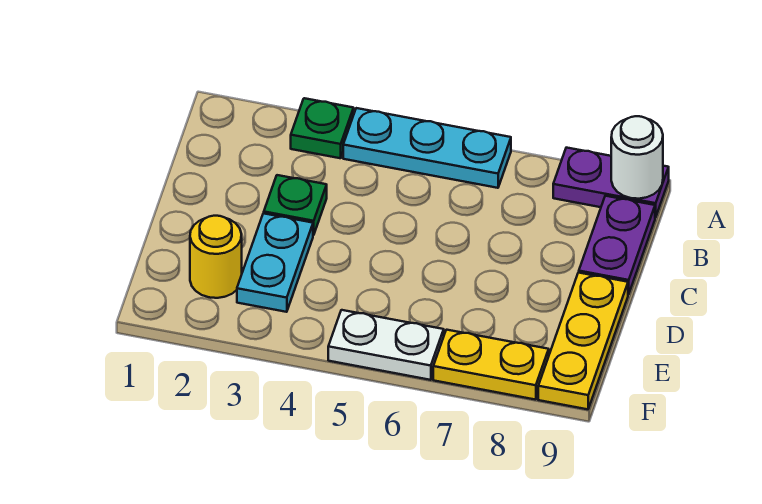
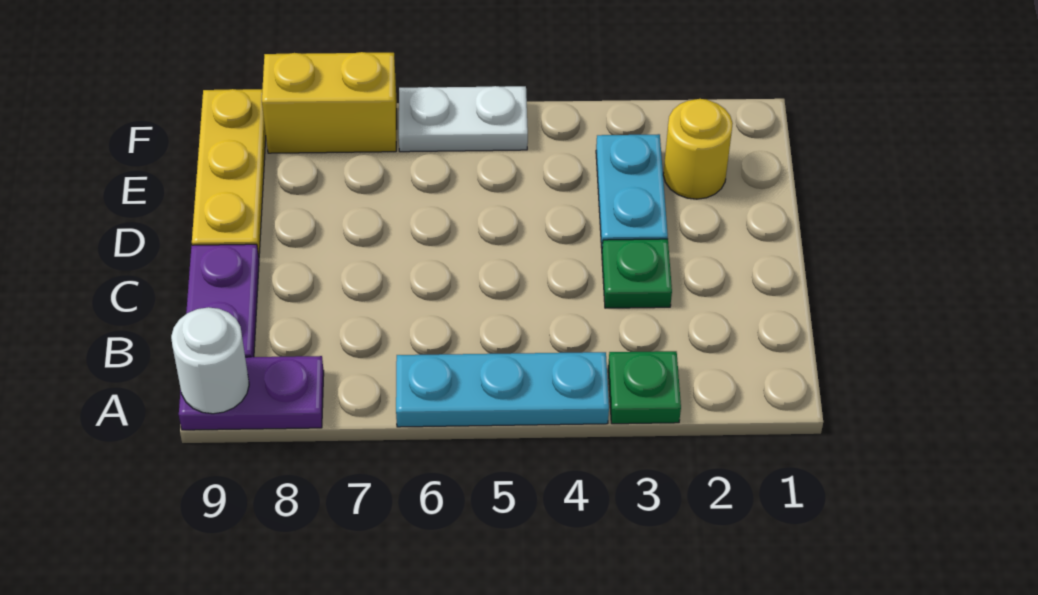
yellow plate F7:F8 level 1 -> yellow brick F7:F8 level 1

